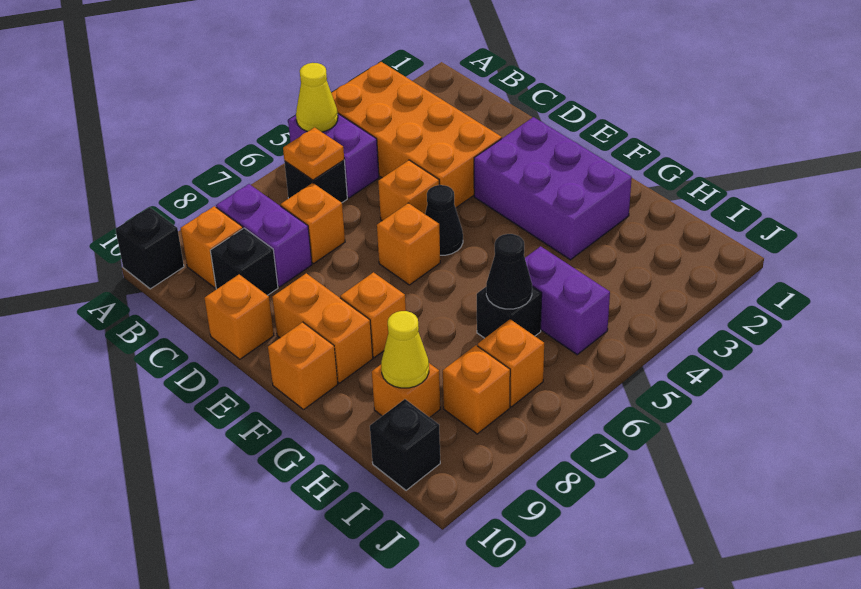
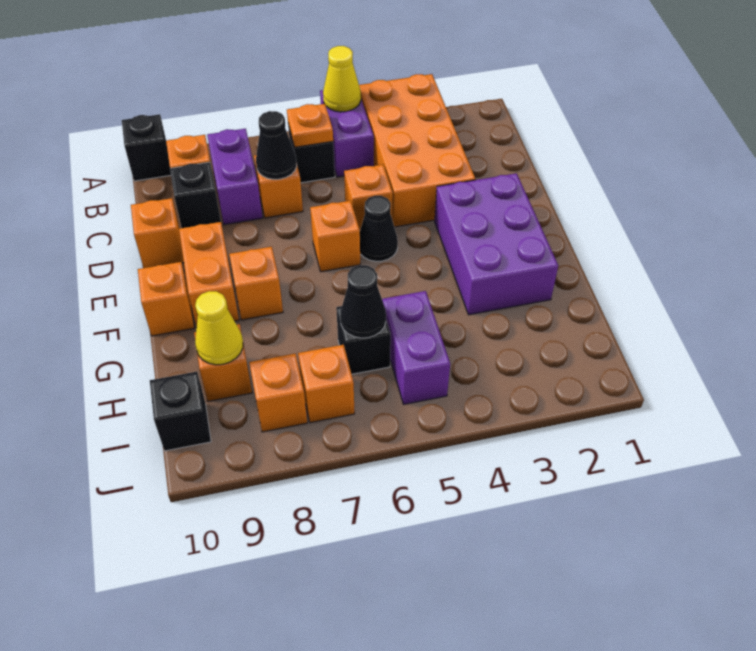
none -> black cone C7 level 2

